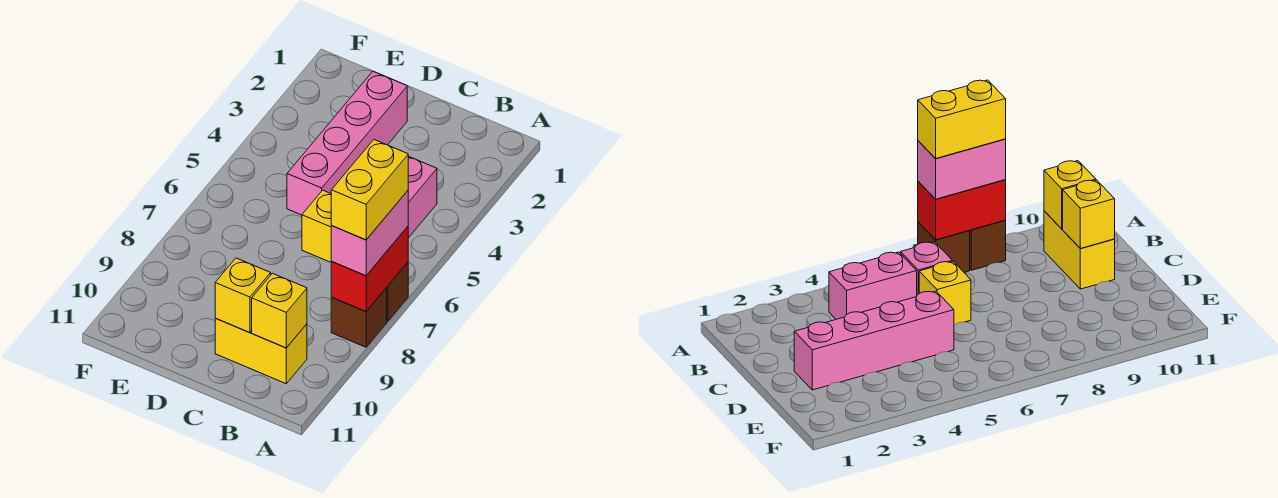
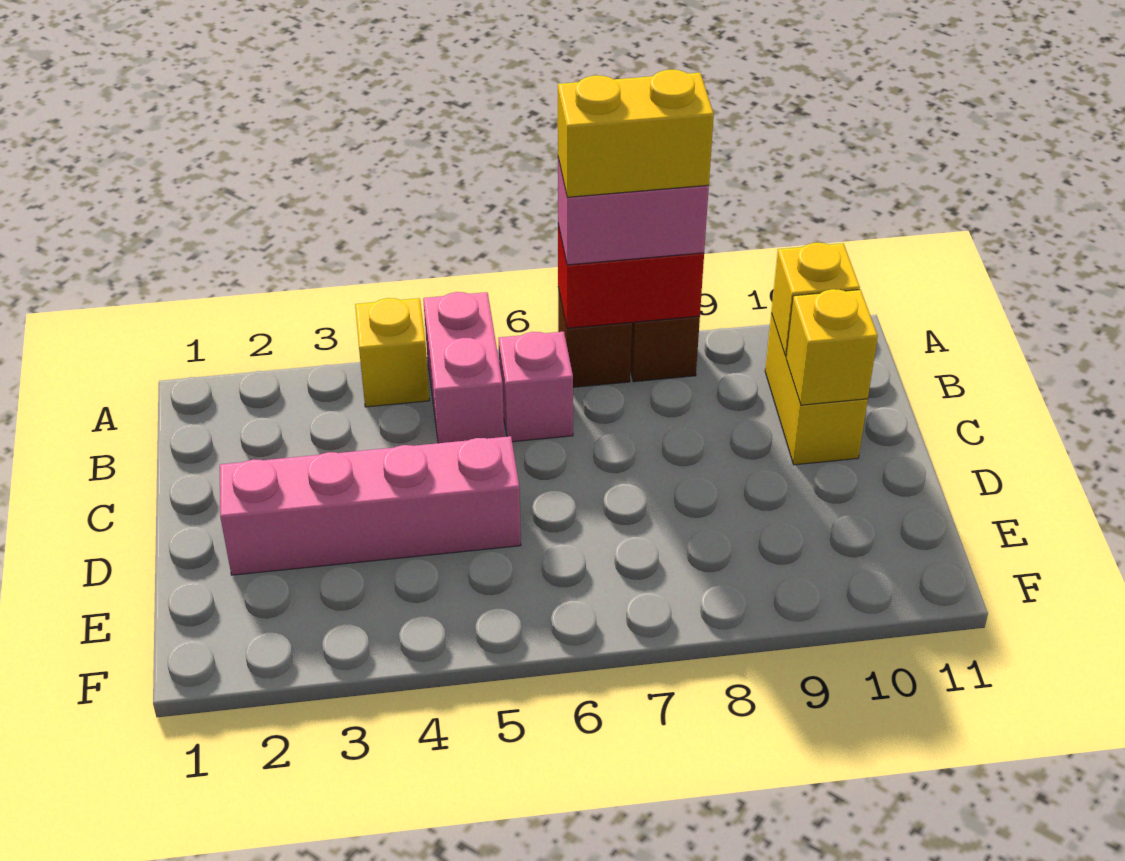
pink brick B4:B5 level 1 -> pink brick A5:B5 level 1
yellow brick C6 level 1 -> yellow brick A4 level 1

